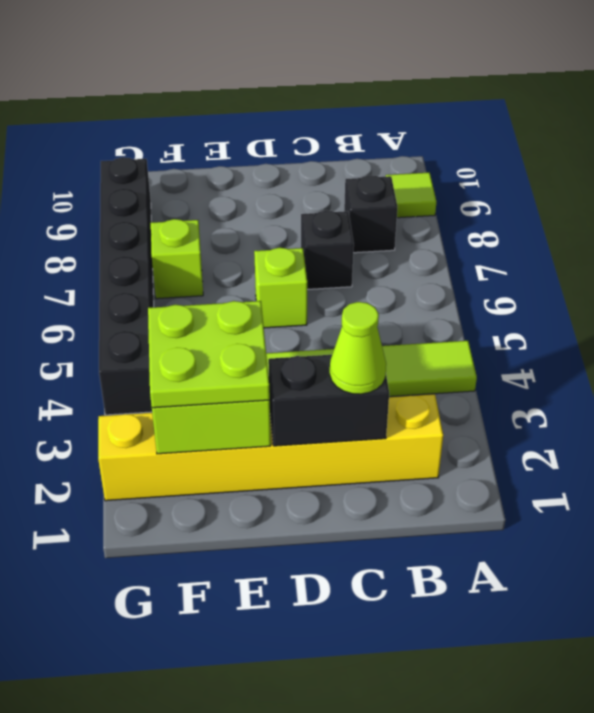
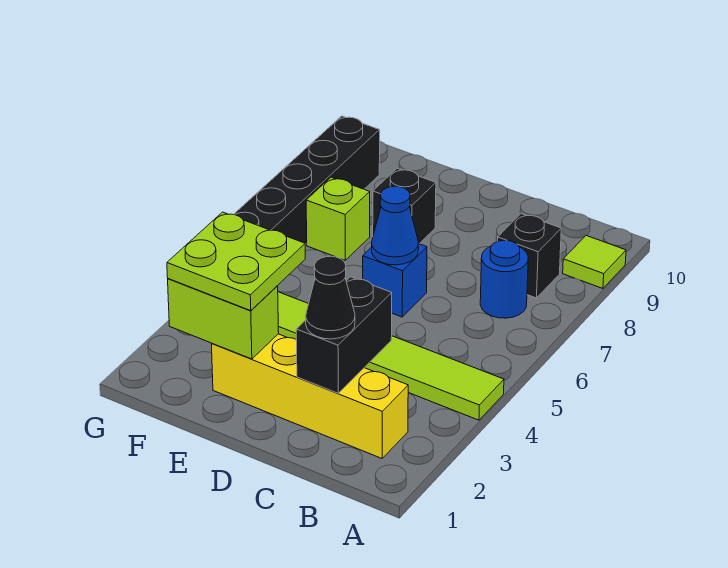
yellow brick B2:G2 level 1 -> yellow brick B2:E2 level 1
none -> blue round brick B7 level 1
black brick C2:D2 level 2 -> black brick C2:C3 level 2
lime cone C2 level 3 -> black cone C2 level 3
black brick C7 level 1 -> black brick E8 level 1
lime brick D6 level 1 -> blue brick D6 level 1
none -> blue cone D6 level 2

